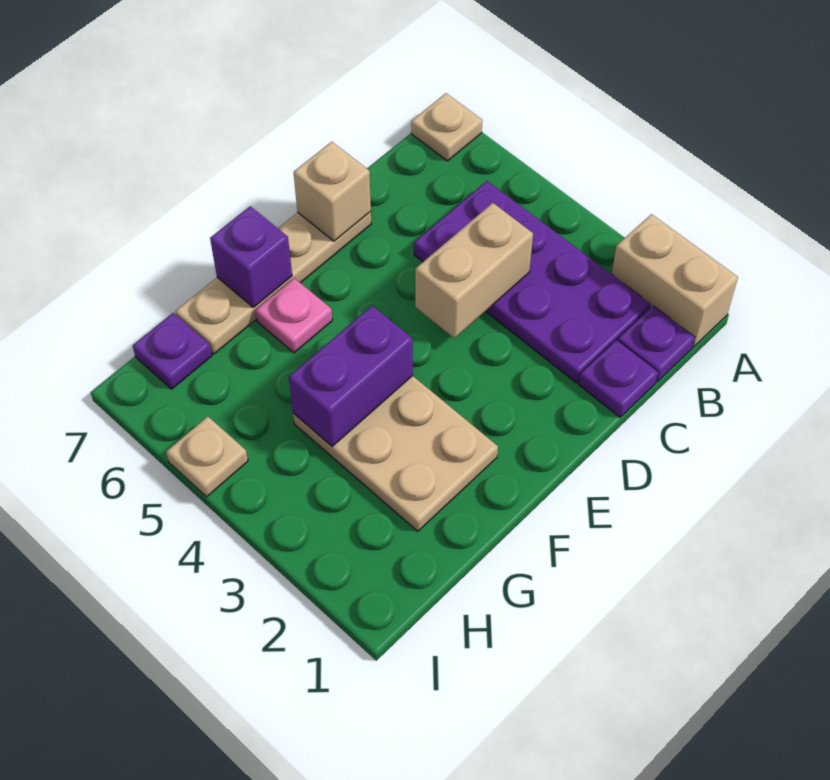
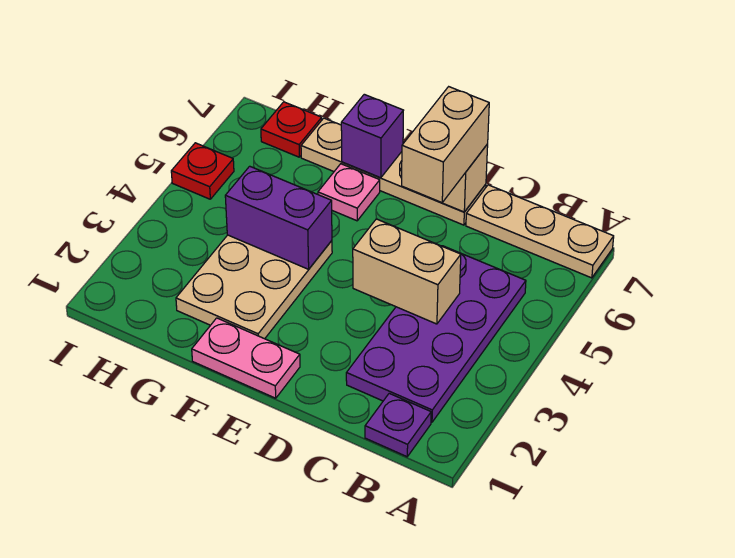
tan brick A1:A2 level 1 -> tan brick D6:D7 level 3
tan plate A7 level 1 -> tan plate A7:C7 level 1
purple plate C1 level 1 -> none
none -> pink plate E1:F1 level 1
purple plate H7 level 1 -> red plate H7 level 1
tan plate I5 level 1 -> red plate I5 level 1

